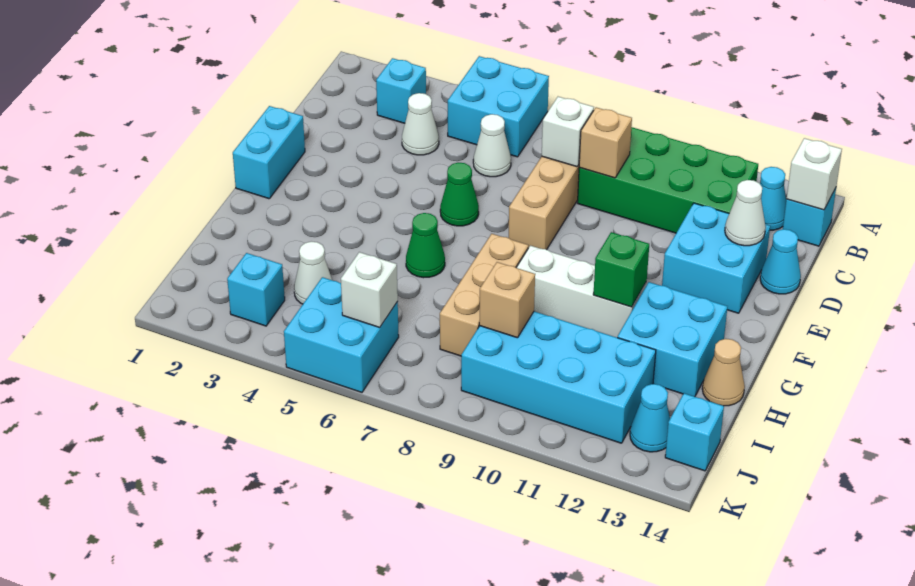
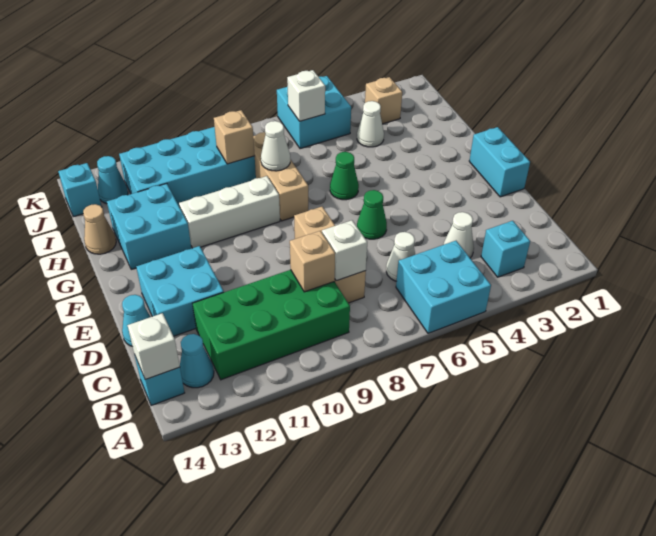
white cone D13 level 2 -> white cone H8 level 2
green brick G11 level 2 -> none
cyan brick J3 level 1 -> tan brick J3 level 1

